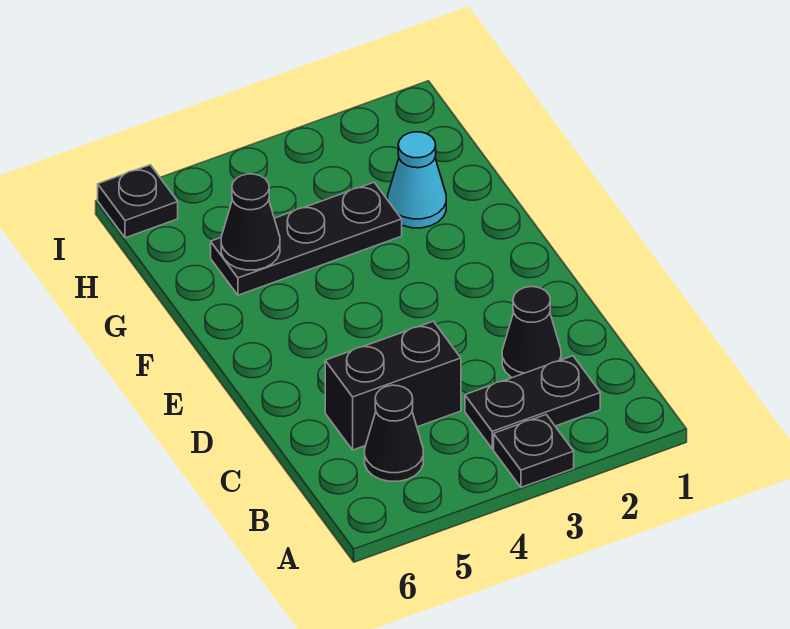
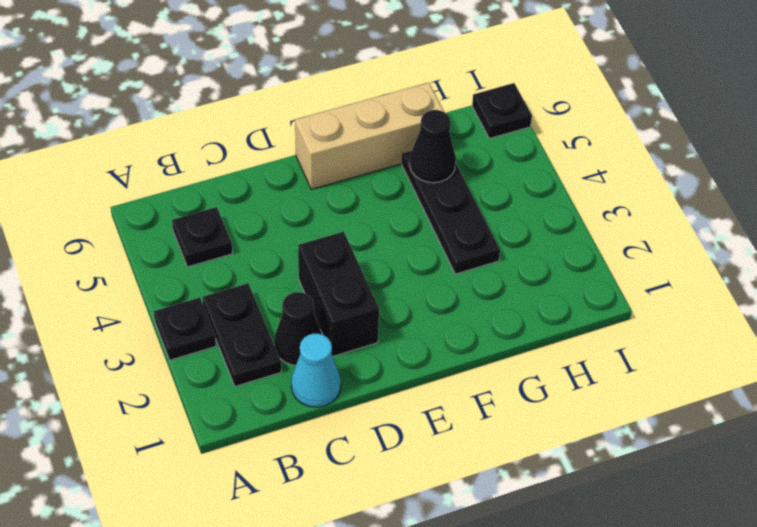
black cone B5 level 1 -> black plate B5 level 1
black brick C4:C5 level 1 -> black brick D2:D3 level 1
none -> tan brick E6:G6 level 1
cyan cone G2 level 1 -> cyan cone C1 level 1

